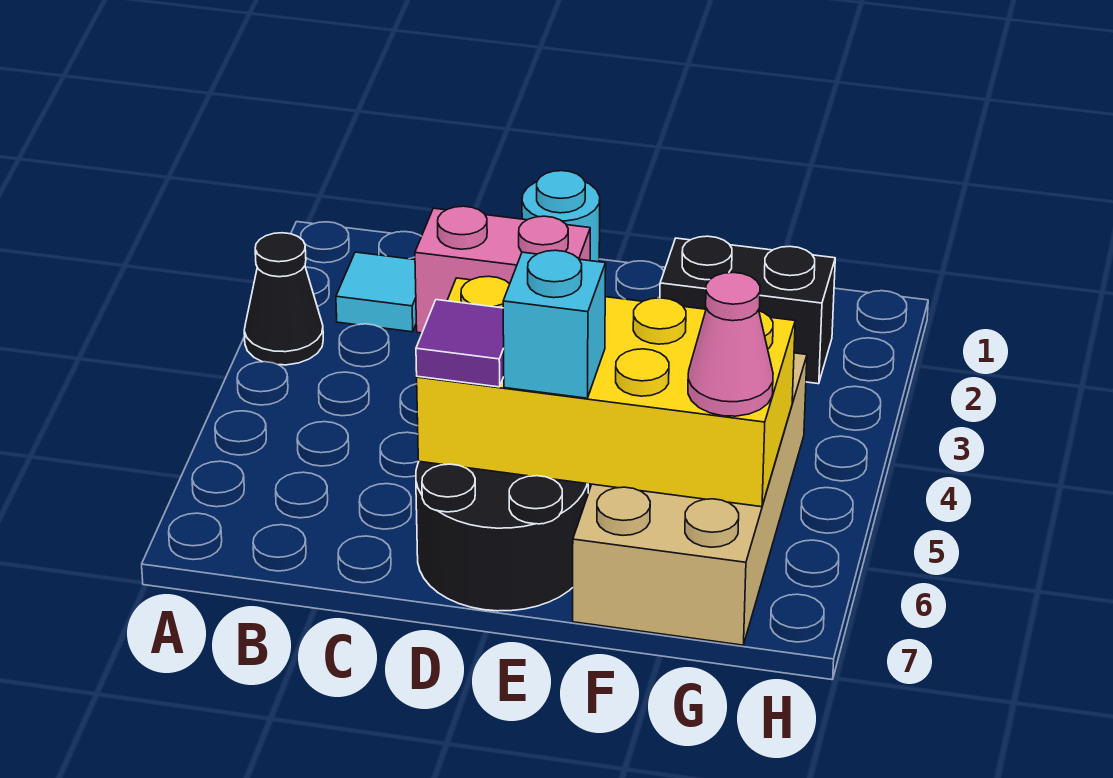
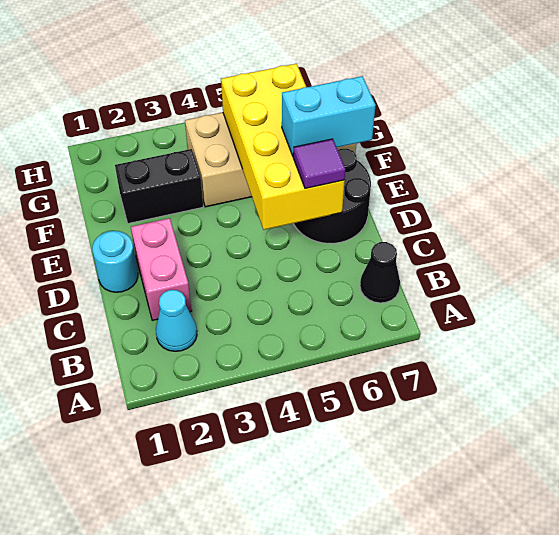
black cone A3 level 1 -> black cone B7 level 1
cyan tile B2 level 1 -> cyan cone B2 level 1
cyan brick E6 level 3 -> cyan brick E6:E7 level 3
black brick F2:G2 level 1 -> black brick F2:F3 level 1
pink cone G6 level 3 -> none

